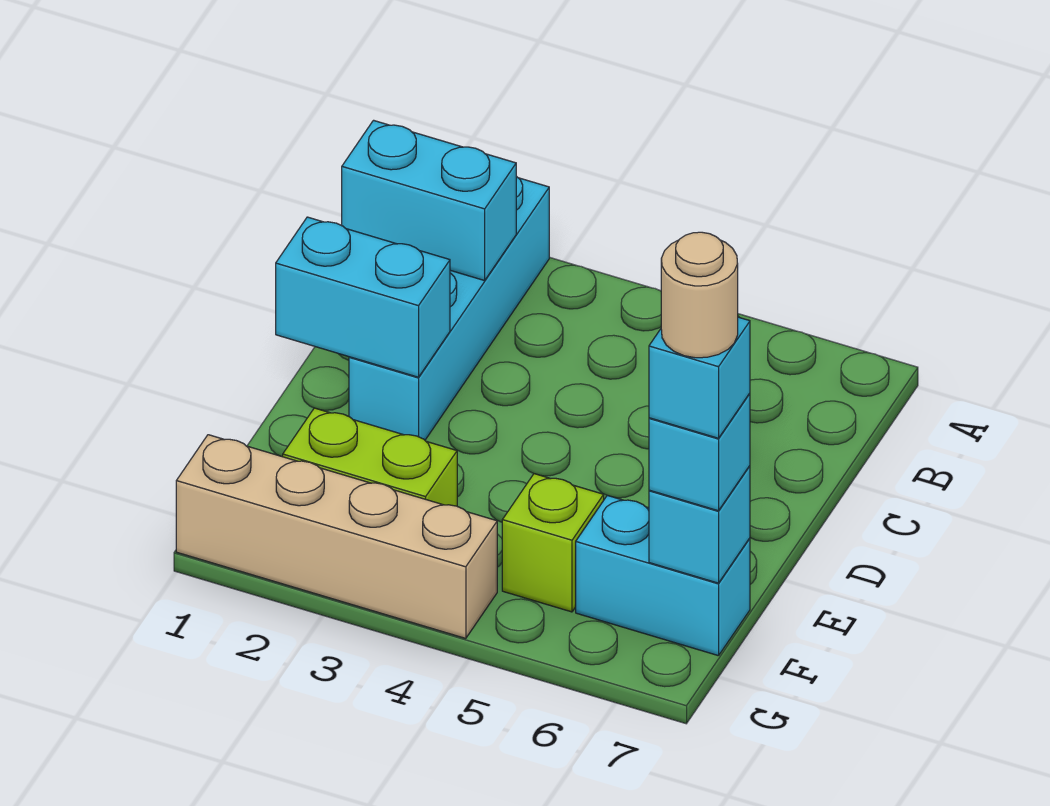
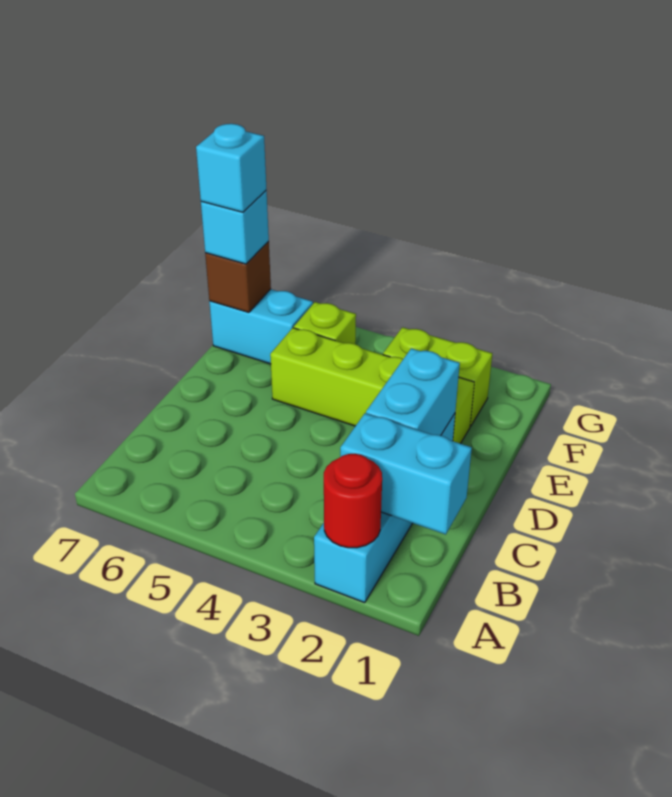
none -> red round brick A2 level 2
cyan brick D1:D2 level 2 -> cyan brick C2:D2 level 2
none -> lime brick E2:E5 level 1
cyan brick F7 level 2 -> brown brick F7 level 2
tan round brick F7 level 5 -> none
tan brick G1:G4 level 1 -> none

